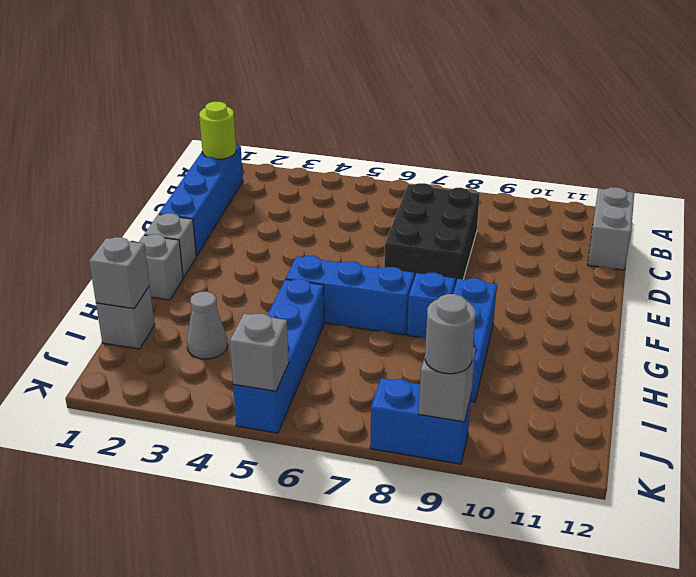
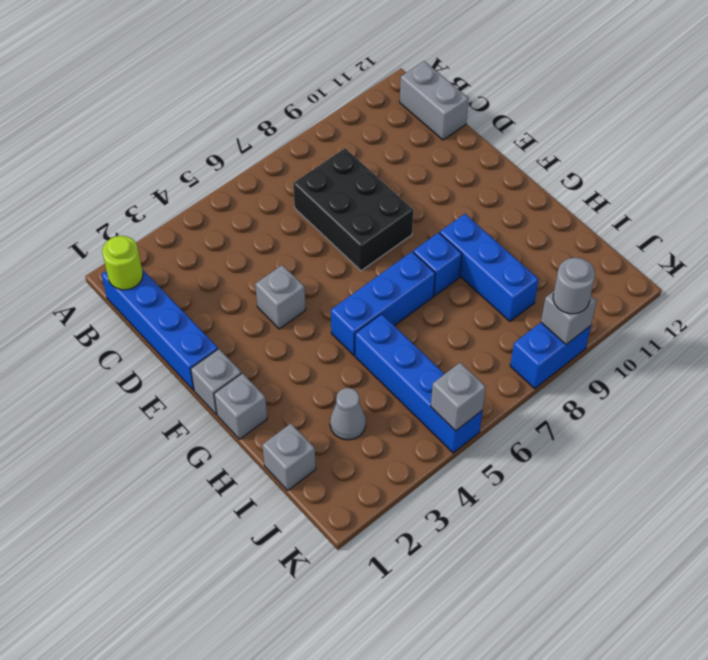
grey brick I1 level 2 -> grey brick E4 level 1

